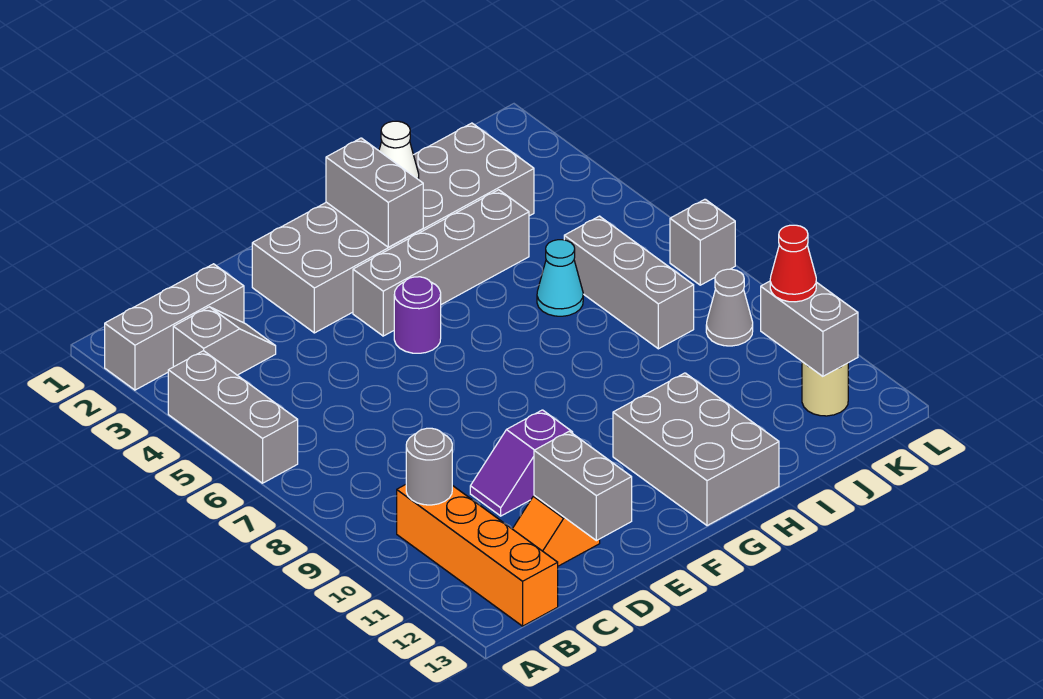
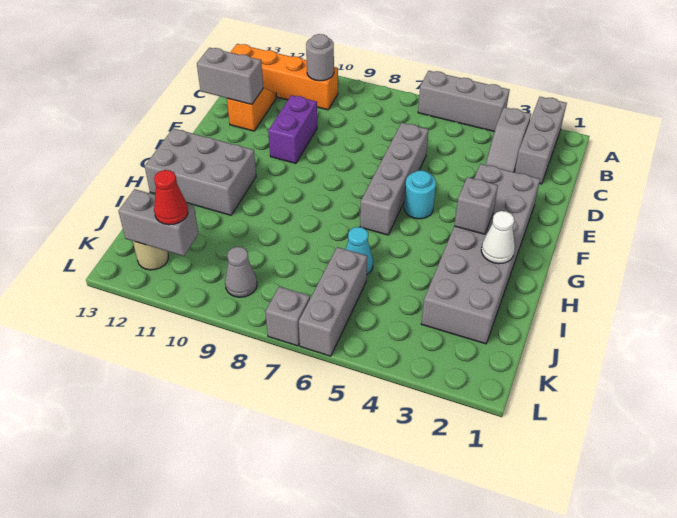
purple slope D10:E10 level 1 top E -> purple brick D10:E10 level 1
grey brick F4:I4 level 1 -> grey brick D6:G6 level 1
purple round brick F5 level 1 -> cyan round brick F5 level 1
grey brick G2:G3 level 2 -> grey brick G3 level 2
grey brick J6:J8 level 1 -> grey brick J6:L6 level 1

